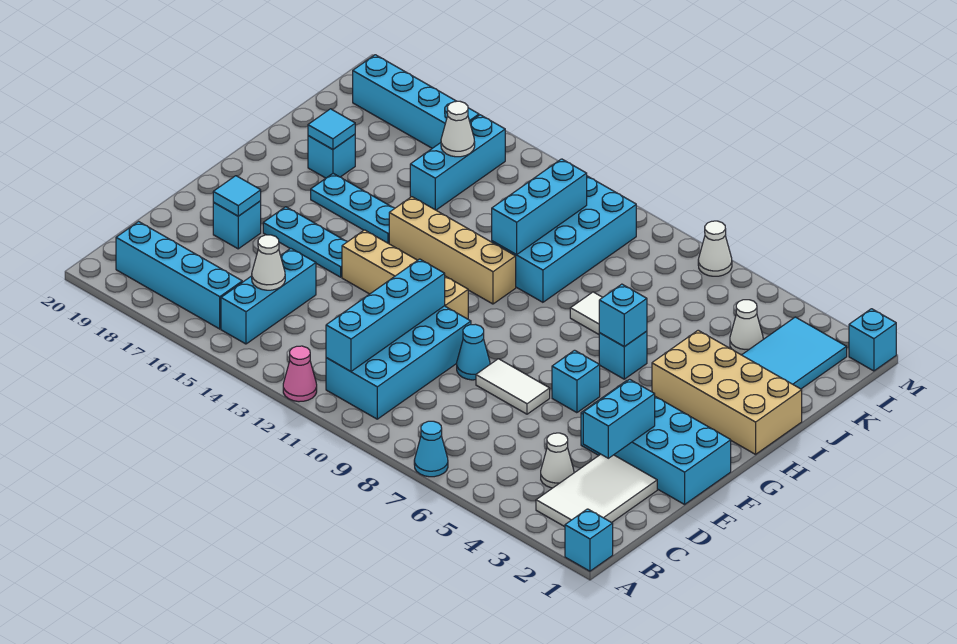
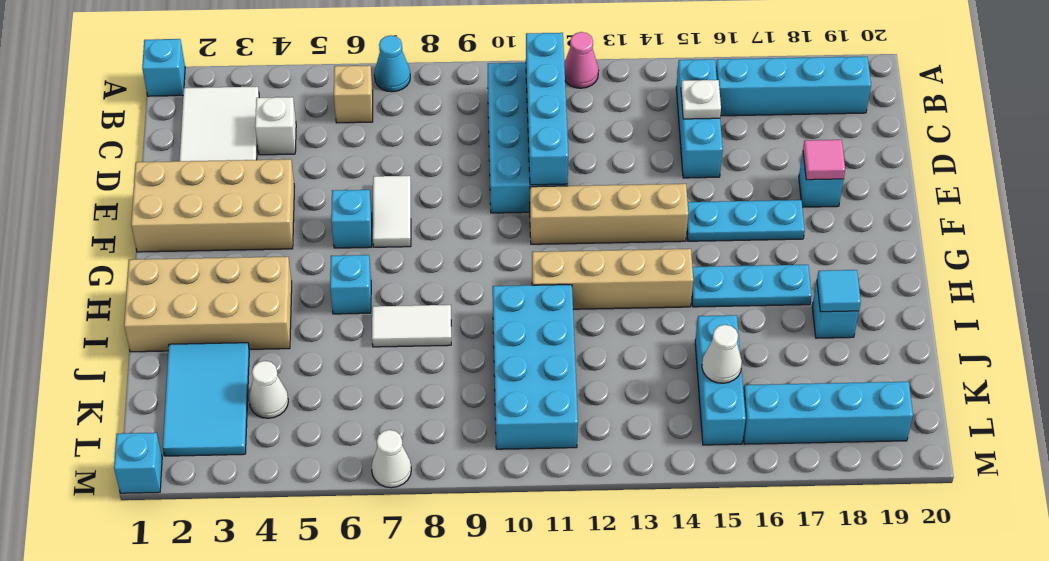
none -> tan brick B6 level 1
white cone C4 level 1 -> white brick C4 level 1
white cone C15 level 2 -> white plate C15 level 2
cyan brick D3:E3 level 2 -> none
cyan brick E1:F4 level 1 -> tan brick E1:F4 level 1
white tile E7:E8 level 1 -> white tile E7:F7 level 1
cyan cone E9 level 1 -> none
cyan tile E18 level 2 -> pink tile E18 level 2
cyan brick H6 level 2 -> none
cyan brick I11:K11 level 2 -> none

